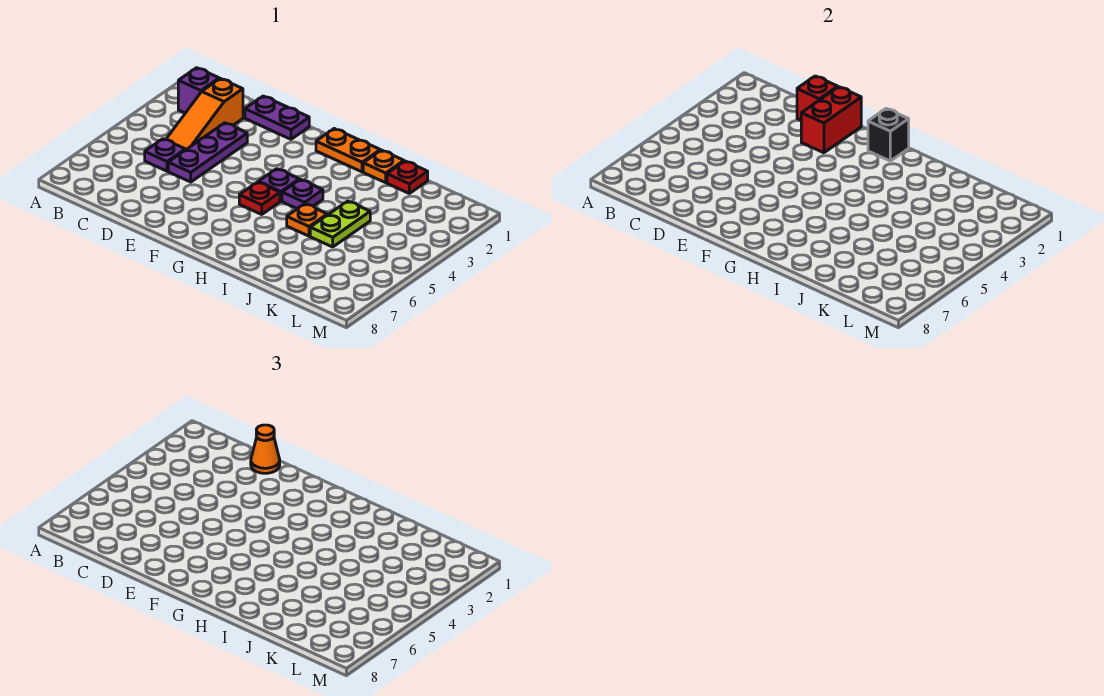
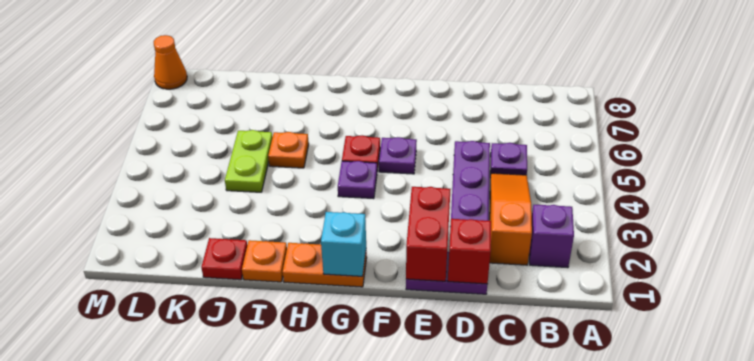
orange cone D1 level 3 -> orange cone M8 level 1
black brick G1 level 2 -> cyan brick G1 level 2
purple plate H4 level 1 -> purple plate F5 level 1

